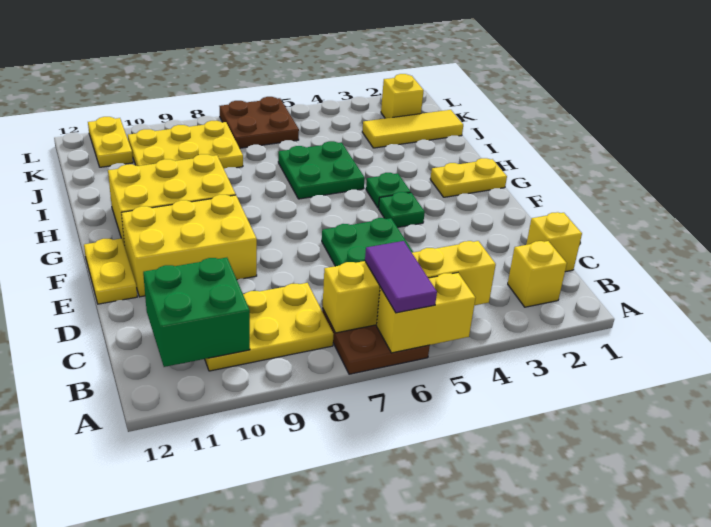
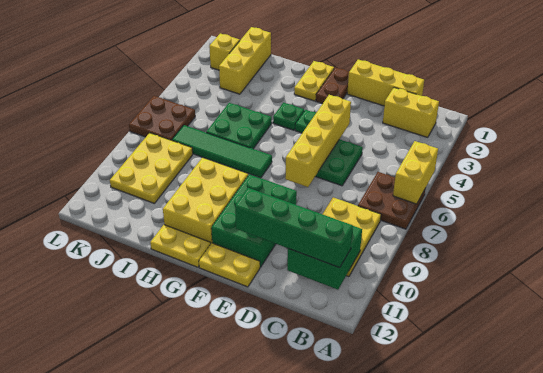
purple tile A6:B6 level 3 -> none
yellow brick B2 level 1 -> yellow brick B2:C2 level 1
yellow brick B4:B7 level 2 -> yellow brick E4:E7 level 2
none -> green brick B11:E11 level 3
yellow brick C1 level 1 -> yellow brick C1:E1 level 1
yellow brick E9:F11 level 1 -> green brick E9:F11 level 1
none -> brown plate F1:F2 level 1
none -> green tile G7:J7 level 1
yellow tile J1:J3 level 1 -> yellow brick J1:J3 level 1
yellow plate K11:L11 level 1 -> yellow plate G12:H12 level 1

